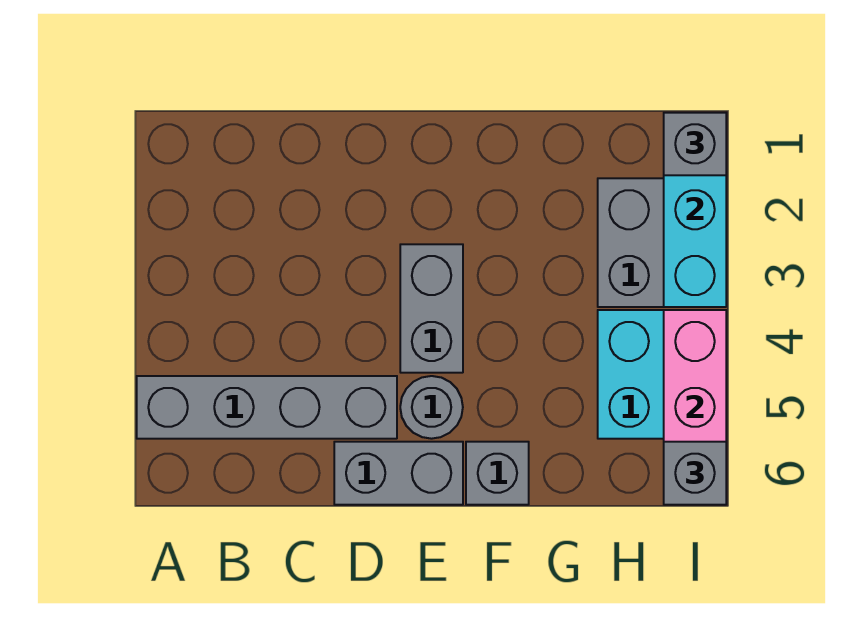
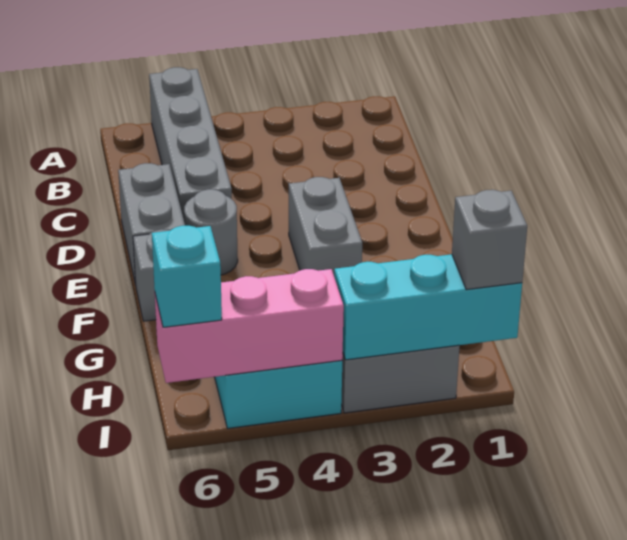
grey brick E3:E4 level 1 -> grey brick E3:F3 level 1
grey brick I6 level 3 -> cyan brick I6 level 3

